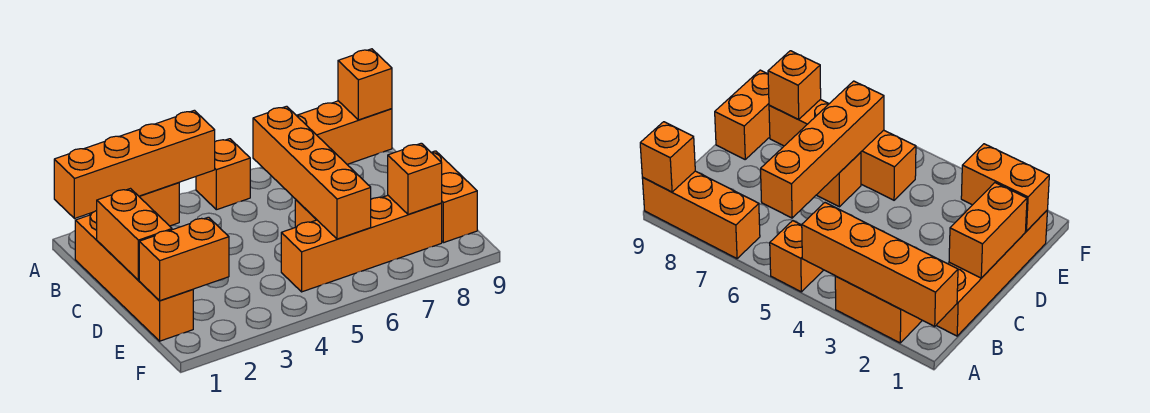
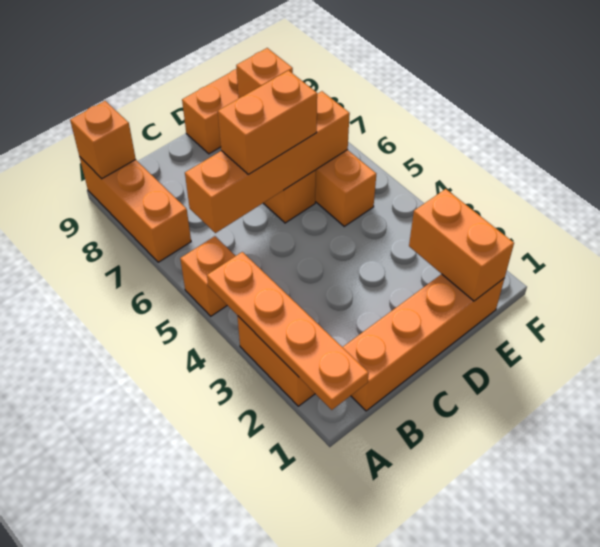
orange brick A1:A4 level 2 -> orange plate A1:A4 level 2
orange brick C1:D1 level 2 -> orange brick C6:D6 level 3

